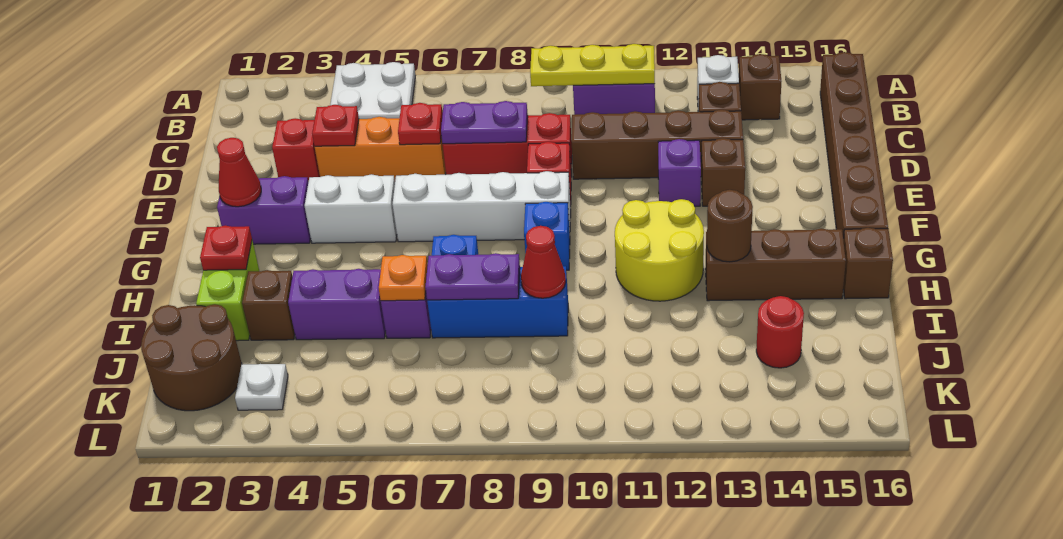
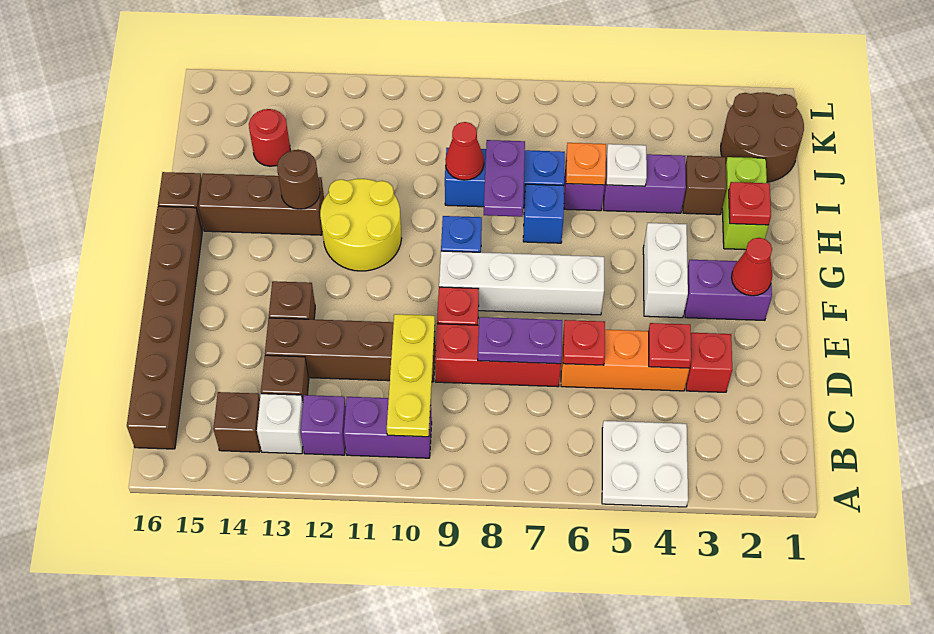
yellow plate B9:B11 level 2 -> yellow plate B10:D10 level 2
purple brick E12 level 1 -> purple brick B12 level 1
white brick F4:F5 level 1 -> white brick F4:G4 level 1
purple plate I7:I8 level 2 -> purple plate H8:I8 level 2
white plate K3 level 1 -> white plate I5 level 2

